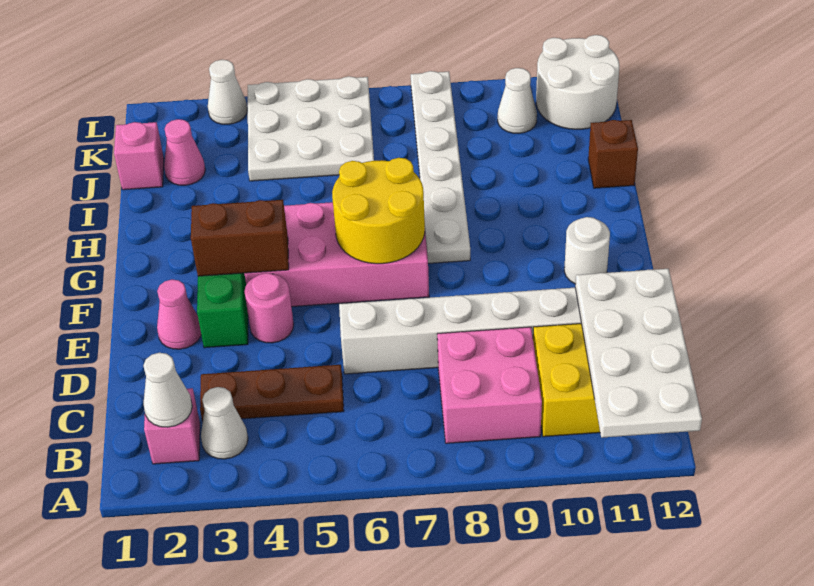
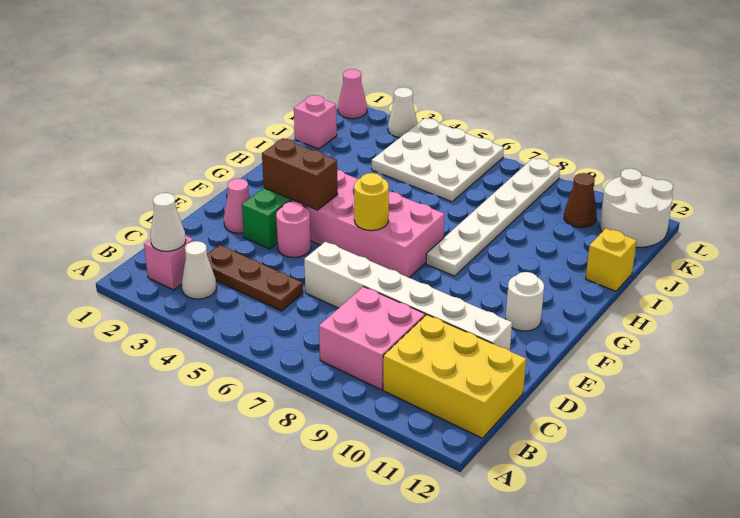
white plate A11:D12 level 2 -> none
yellow round brick F6:G7 level 2 -> yellow round brick F6 level 2
brown brick I12 level 1 -> yellow brick I12 level 1
pink cone J2 level 1 -> pink cone L1 level 1
white cone K10 level 1 -> brown cone K10 level 1

